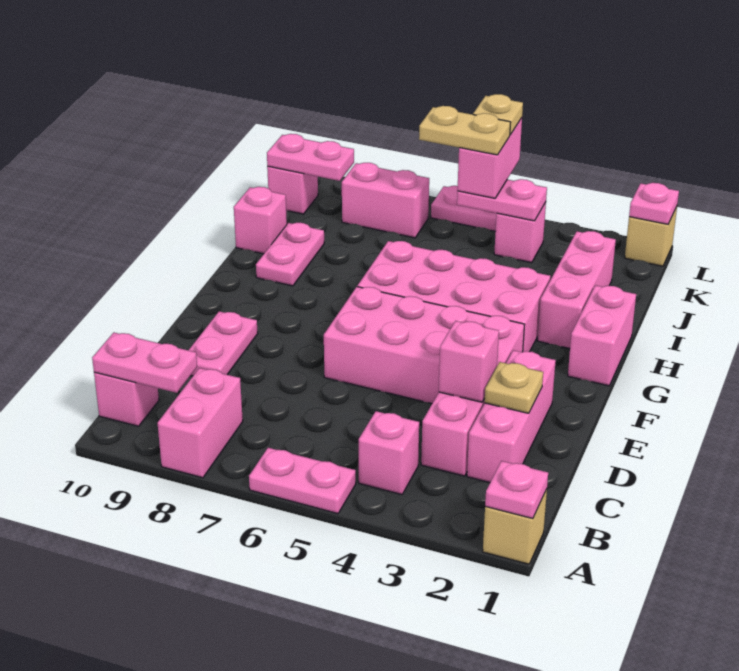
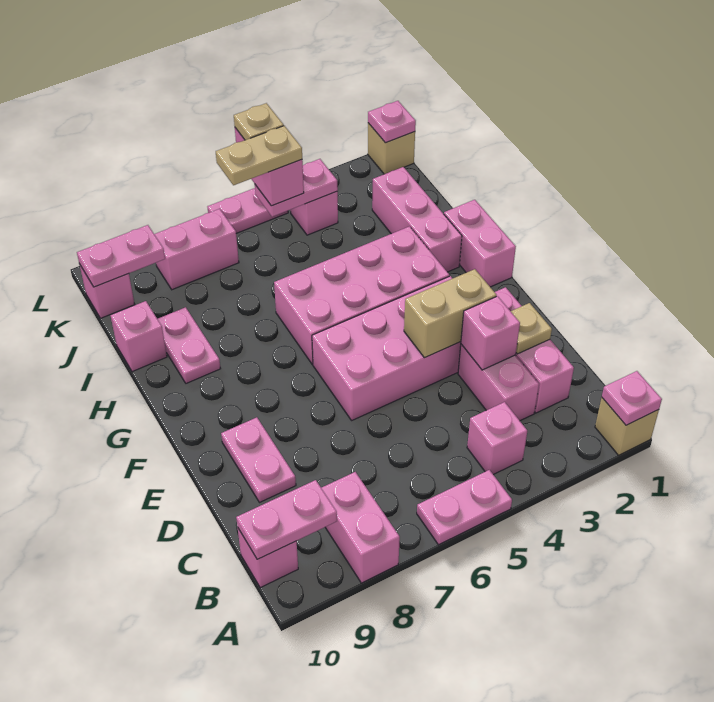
none -> tan brick E3:E4 level 2

